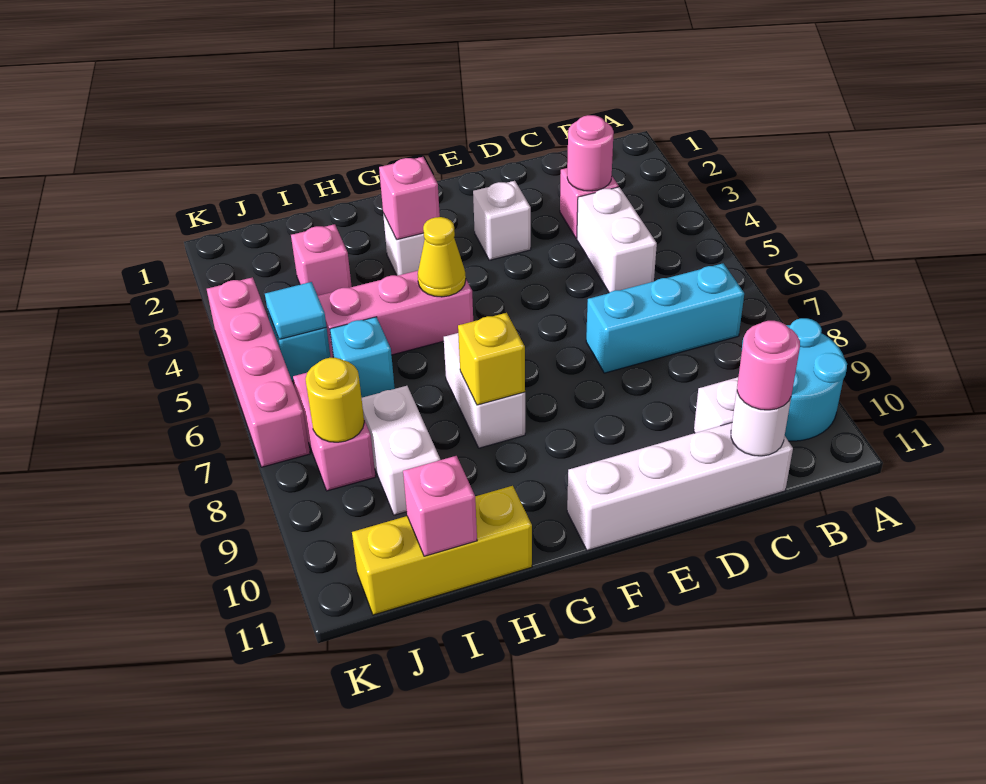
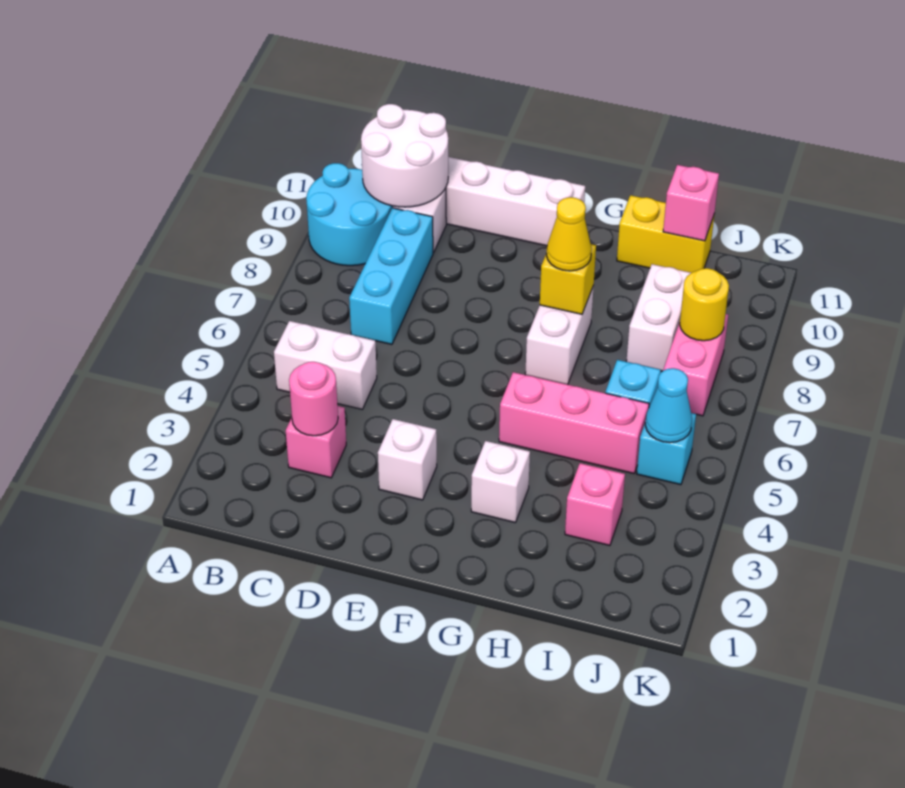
cyan brick B7:D7 level 1 -> cyan brick C7:C9 level 1
white brick C4:C5 level 1 -> white brick B5:C5 level 1
white round brick C11 level 2 -> white round brick B10:C11 level 2
pink round brick C11 level 3 -> none
pink brick G3 level 2 -> none
yellow cone G5 level 2 -> yellow cone G8 level 3
yellow brick H11:J11 level 1 -> yellow brick H11:I11 level 1
cyan tile J5 level 2 -> cyan cone J5 level 2
pink brick K4:K7 level 1 -> none

